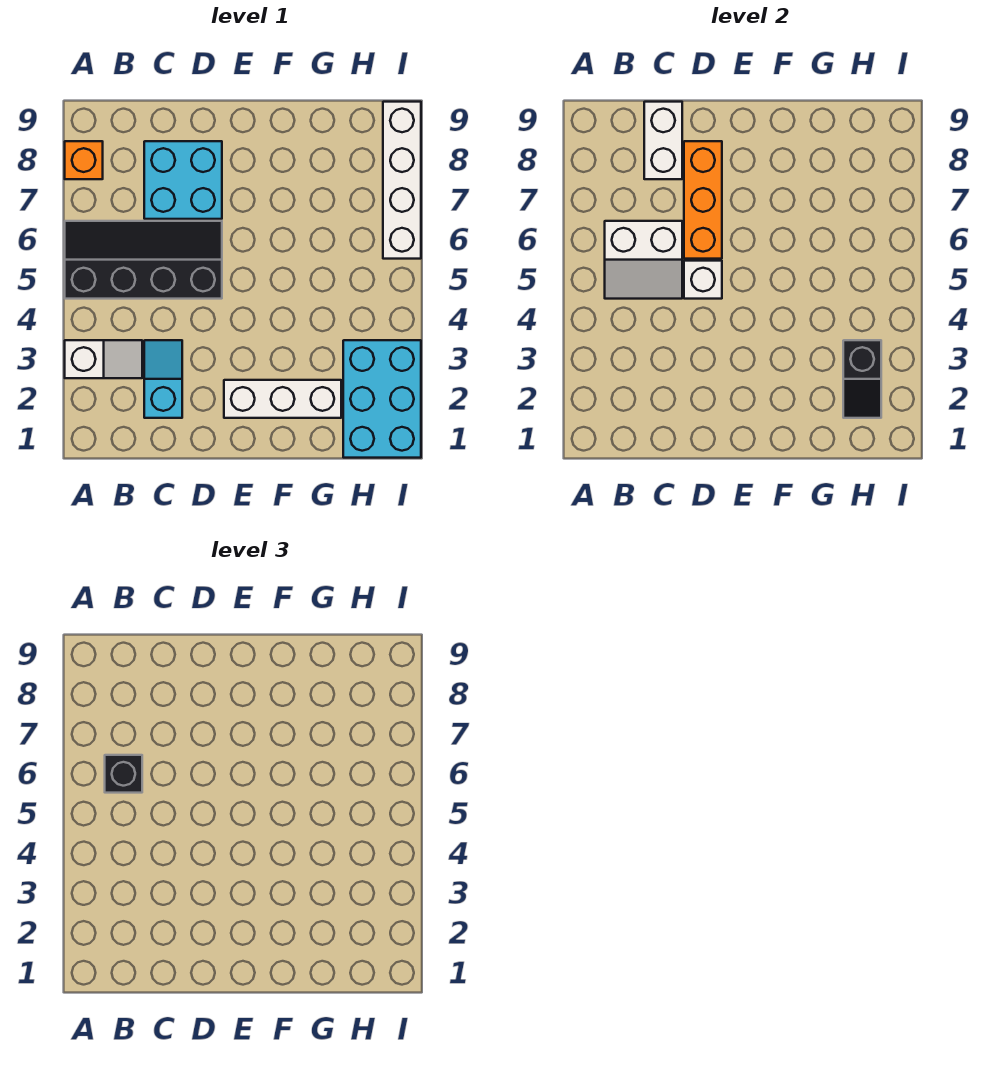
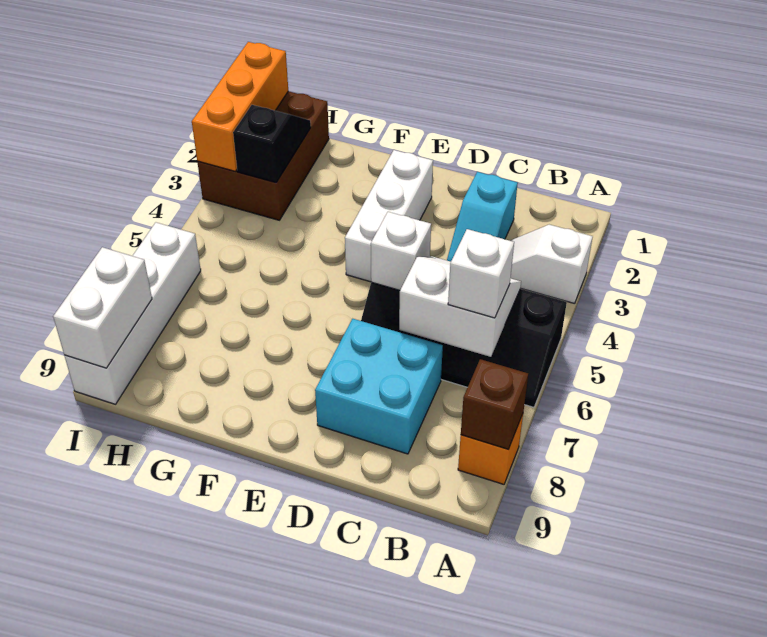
none -> brown brick A8 level 2
black brick B6 level 3 -> white brick B6 level 3
white brick C8:C9 level 2 -> white brick I8:I9 level 2
orange brick D6:D8 level 2 -> orange brick I1:I3 level 2
white brick E2:G2 level 1 -> white brick E2:E4 level 1
cyan brick H1:I3 level 1 -> brown brick H1:I3 level 1

